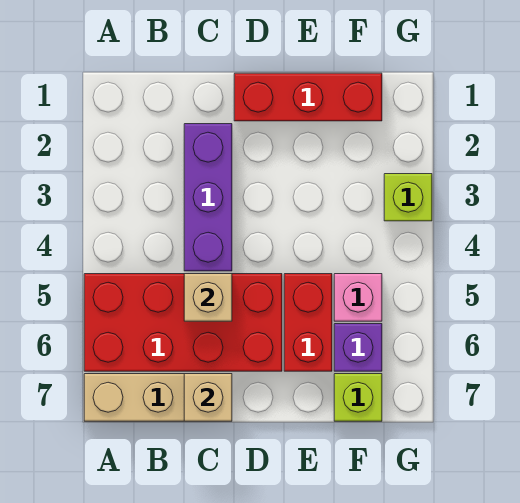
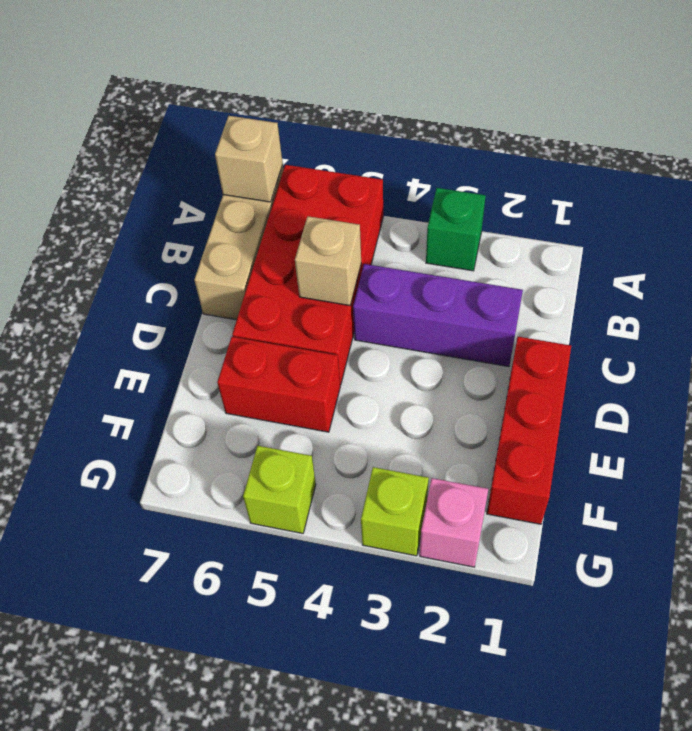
none -> green brick A3 level 1
tan brick C7 level 2 -> tan brick A7 level 2
pink brick F5 level 1 -> pink brick G2 level 1
purple brick F6 level 1 -> none
lime brick F7 level 1 -> lime brick G5 level 1

